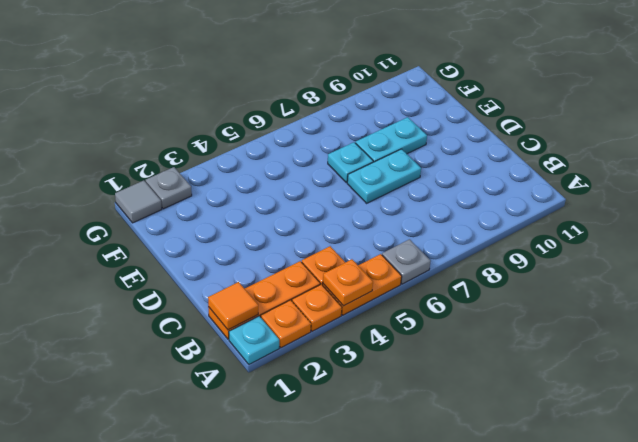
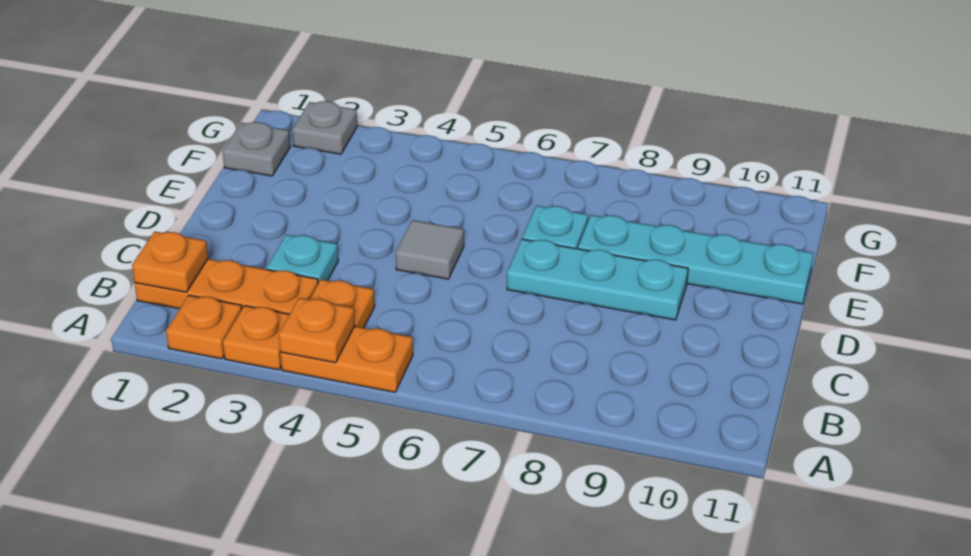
cyan plate A1 level 1 -> cyan plate C3 level 1
grey plate A6 level 1 -> grey plate F1 level 1
orange tile B1 level 2 -> orange plate B1 level 2
cyan plate D7:D8 level 1 -> cyan plate D7:D9 level 1
cyan plate E8:E9 level 1 -> cyan plate E8:E11 level 1
grey tile G1 level 1 -> grey tile D5 level 1

